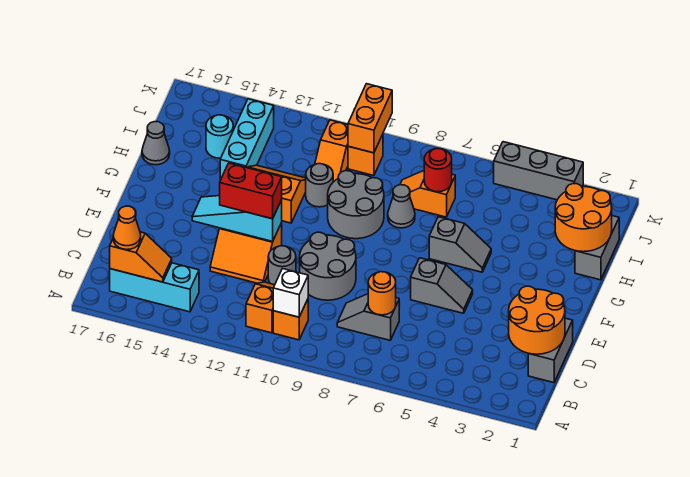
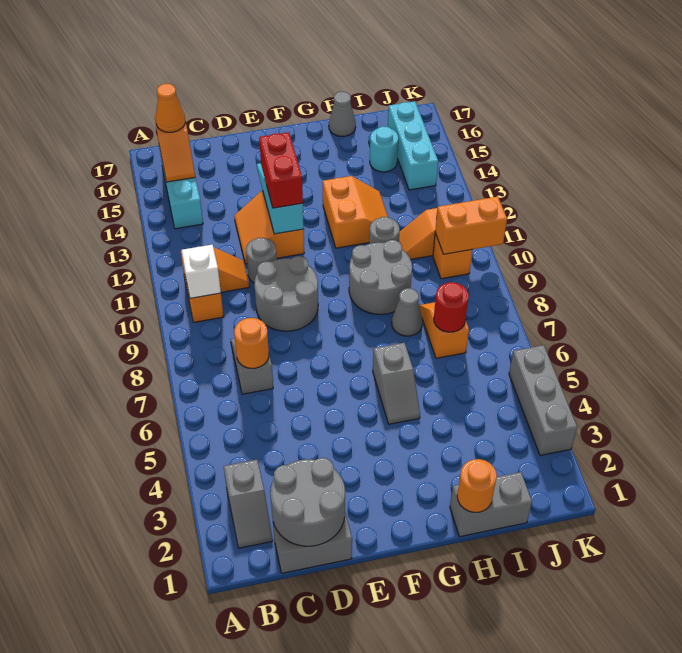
orange round brick C1:D2 level 2 -> grey round brick C1:D2 level 2
grey slope E5:E6 level 1 top 6 -> grey slope B2:B3 level 1 top 3
orange round brick H1:I2 level 2 -> orange round brick H1 level 2
cyan brick H14:J14 level 1 -> cyan brick J14:J16 level 1

